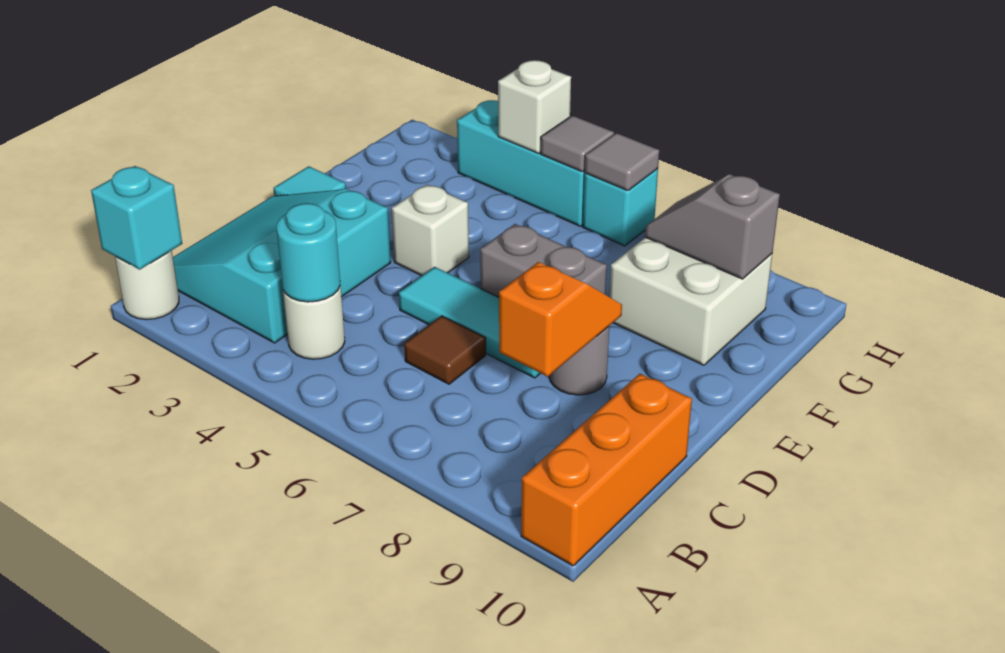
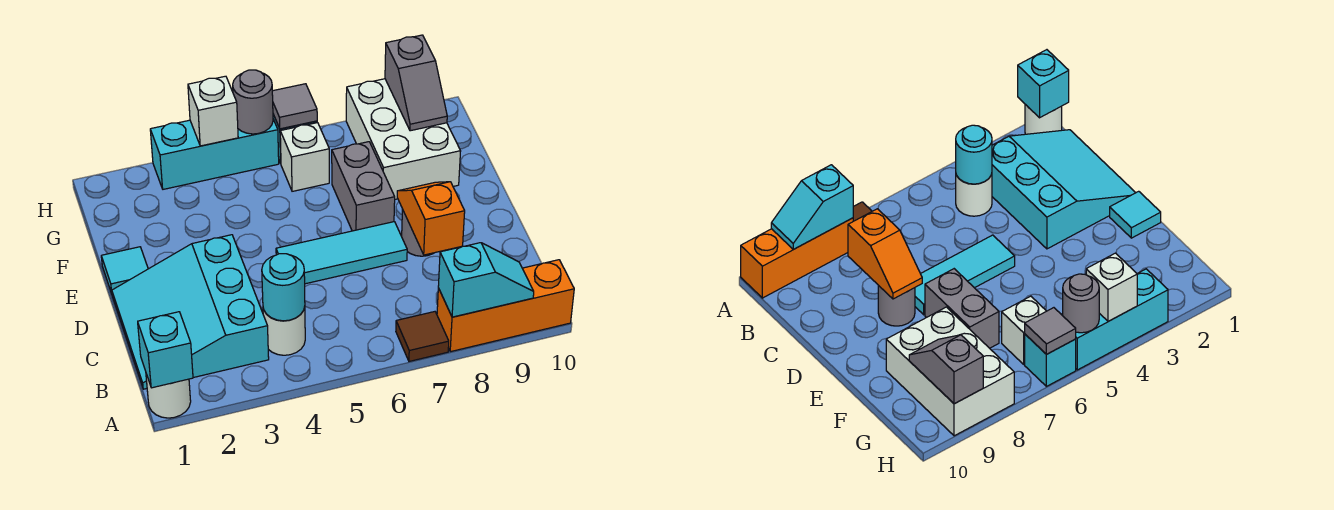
none -> cyan slope A8:A9 level 2 top 8
orange brick A10:C10 level 1 -> orange brick A8:A10 level 1
brown tile C6 level 1 -> brown tile A7 level 1
white brick E4 level 1 -> white brick G6 level 1
grey brick E6:E7 level 1 -> grey brick E7:F7 level 1
white brick F8:G9 level 1 -> white brick F8:H9 level 1
grey slope G8:G9 level 2 top 9 -> grey slope G9:H9 level 2 top H
grey tile H5 level 2 -> grey round brick H5 level 2

